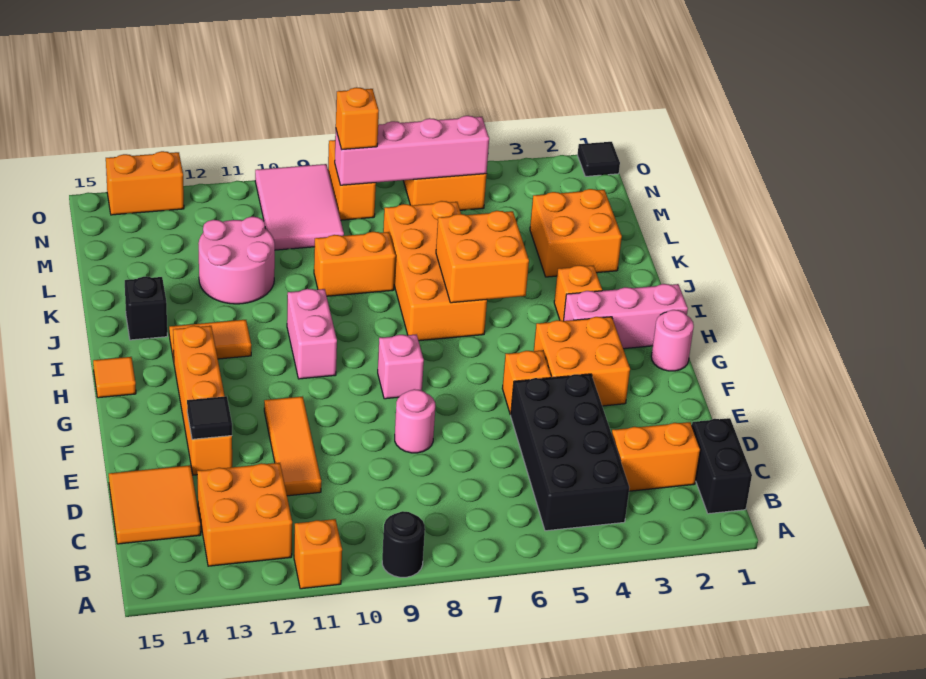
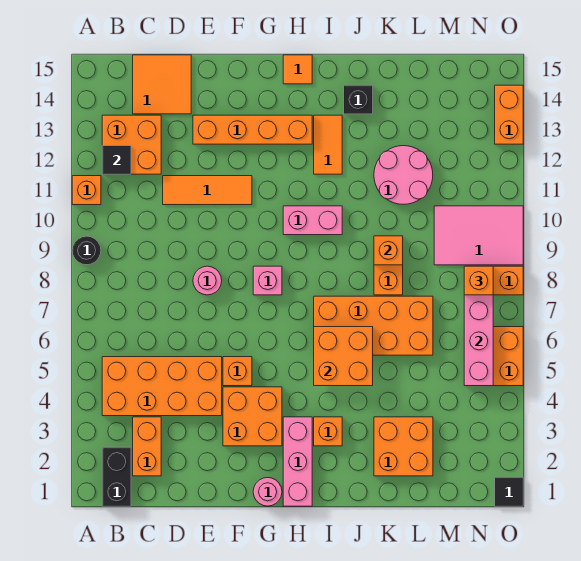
black brick B1:C1 level 1 -> black brick B1:B2 level 1
black brick B4:E5 level 1 -> orange brick B4:E5 level 1
black tile E13 level 2 -> black tile B12 level 2
none -> orange brick K9 level 2

